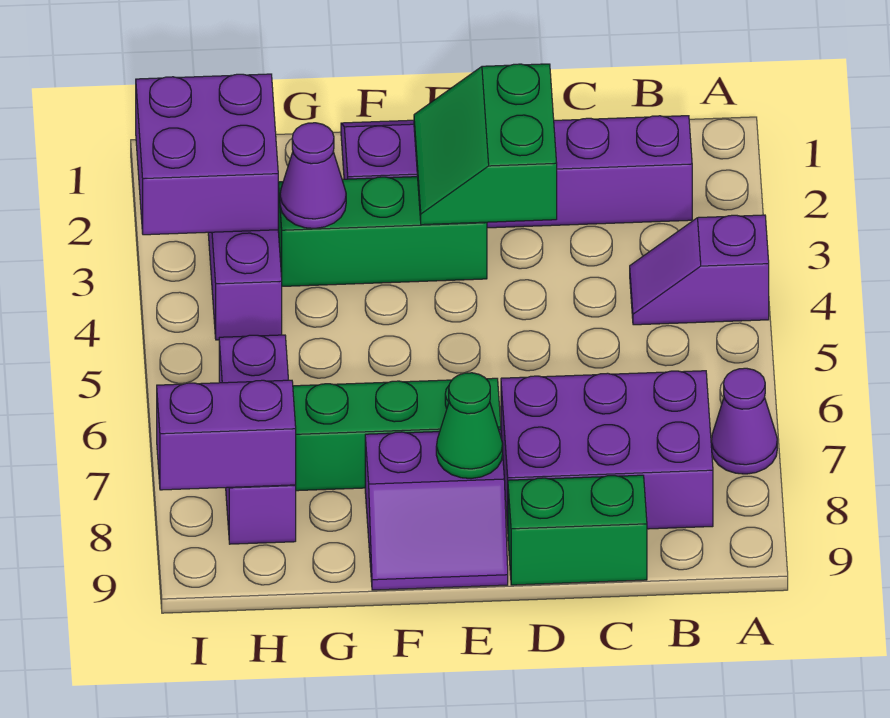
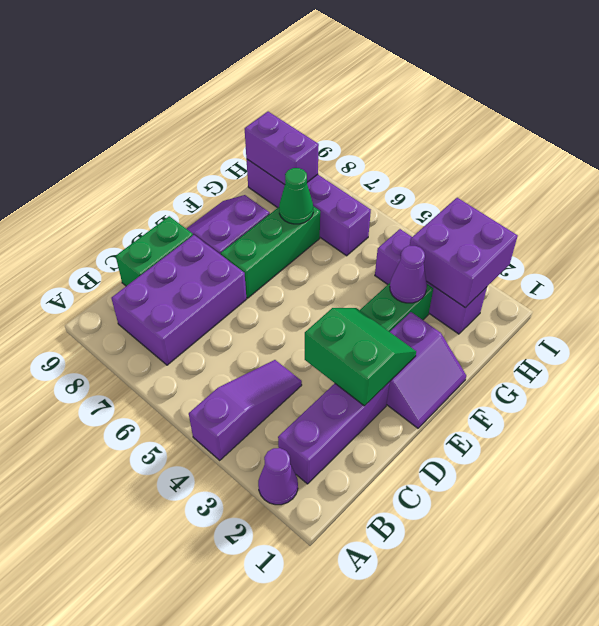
purple slope A4:B4 level 1 top A -> purple slope A4:C4 level 1 top A
purple cone A7 level 1 -> purple cone A2 level 1
green cone E8 level 2 -> green cone G7 level 2
purple brick H6:H8 level 1 -> purple brick H6:H9 level 1
purple brick H8:I8 level 2 -> purple brick H8:H9 level 2

